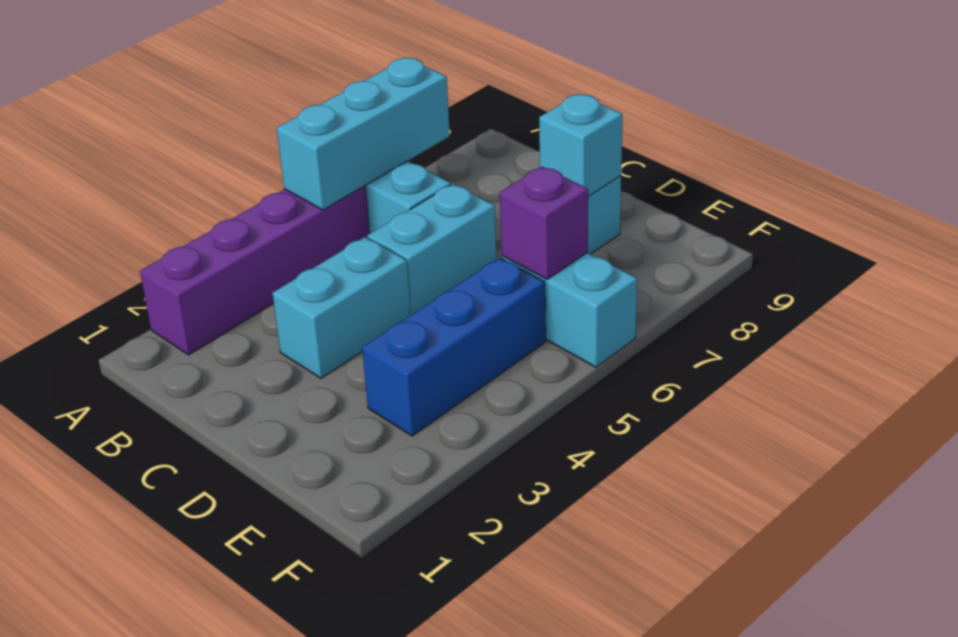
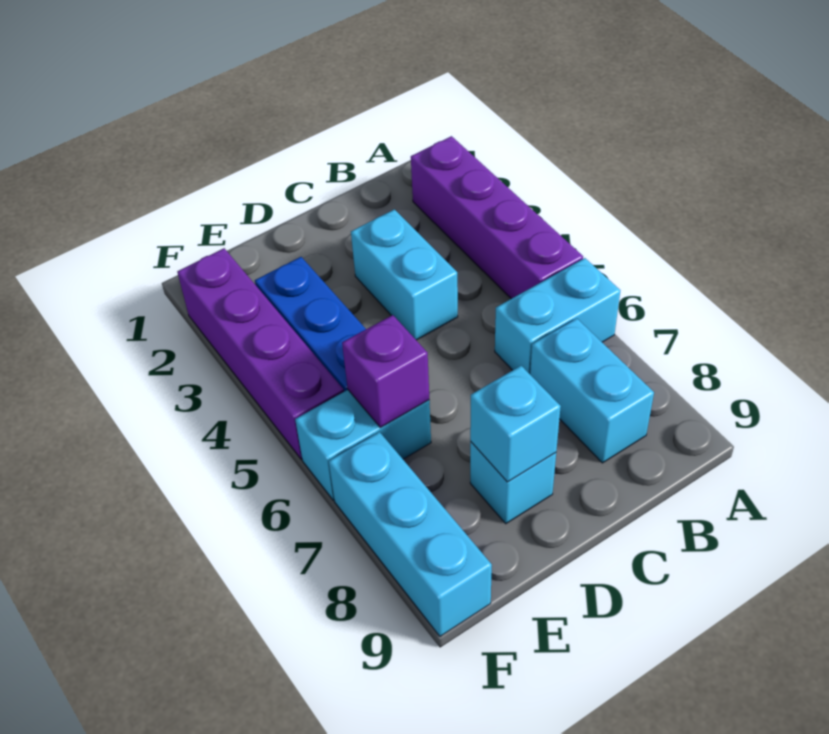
cyan brick A5:A7 level 2 -> cyan brick F7:F9 level 1
cyan brick C5:C6 level 1 -> cyan brick B7:B8 level 1
none -> purple brick F2:F5 level 1

